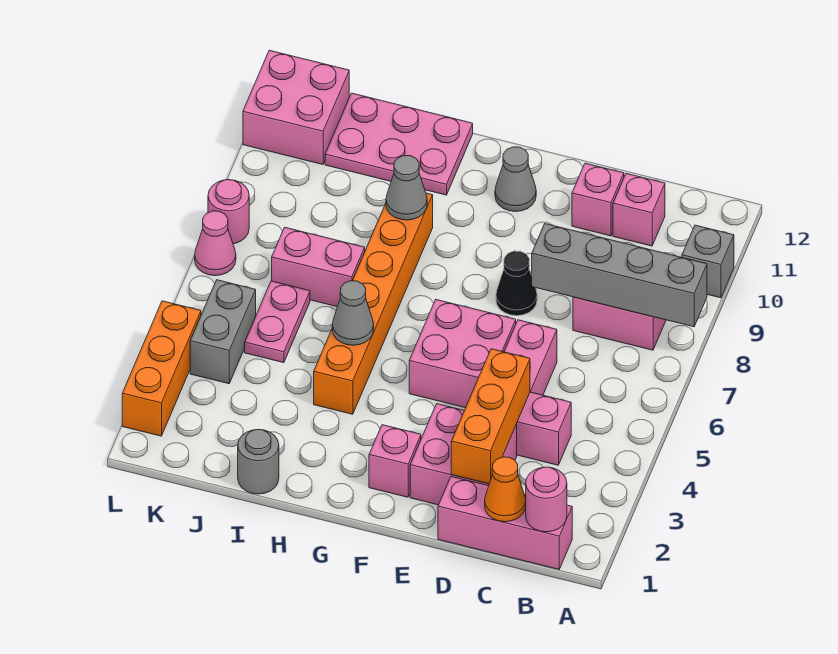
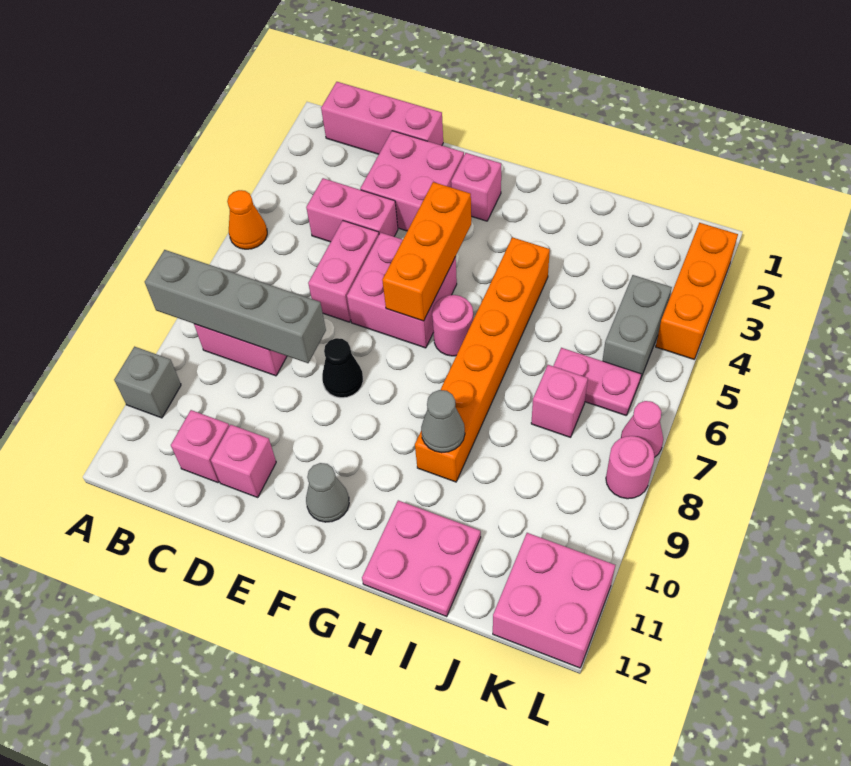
pink round brick B1 level 2 -> pink round brick G6 level 1
orange cone C1 level 2 -> orange cone A5 level 1
orange brick D2:D4 level 2 -> orange brick F4:F6 level 2
grey cone H5 level 2 -> none
pink plate H11:J12 level 1 -> pink plate H11:I12 level 1
grey round brick I1 level 1 -> none
pink brick I7:J7 level 1 -> pink brick J7 level 1
pink plate J5:J6 level 1 -> pink plate J6:K6 level 1

